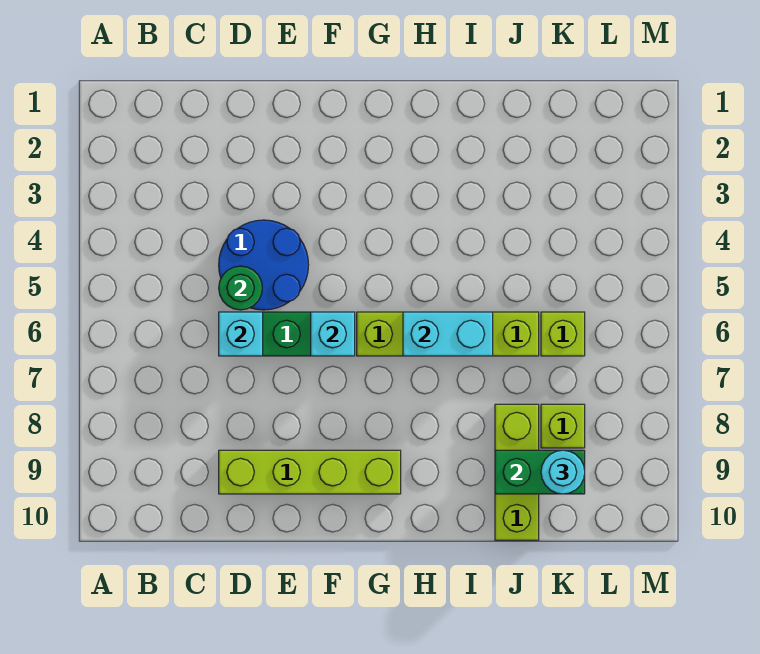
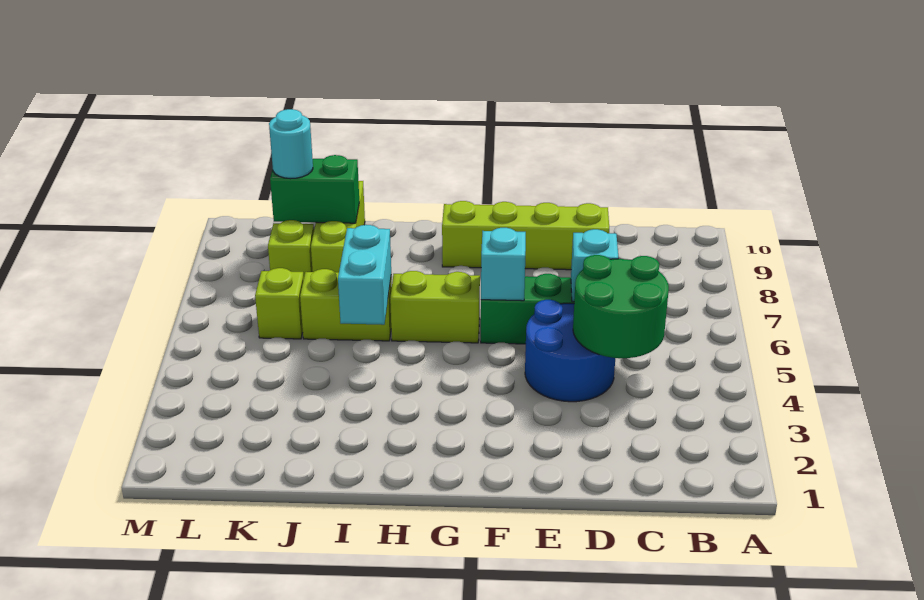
green round brick D5 level 2 -> green round brick C4:D5 level 2
cyan brick H6:I6 level 2 -> cyan brick I5:I6 level 2

